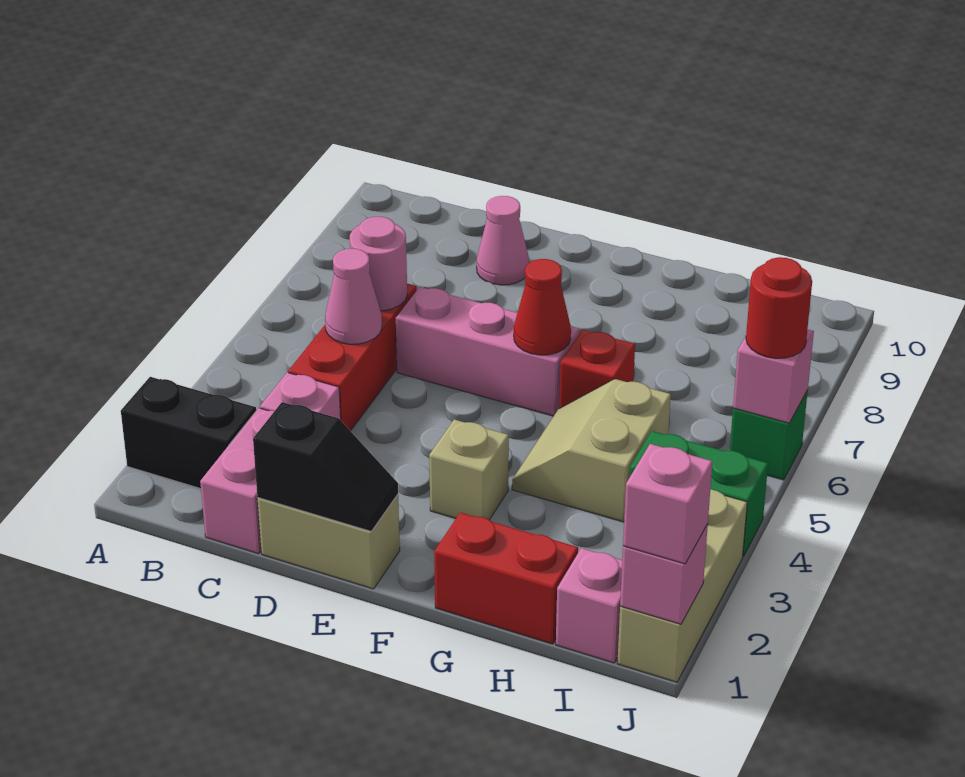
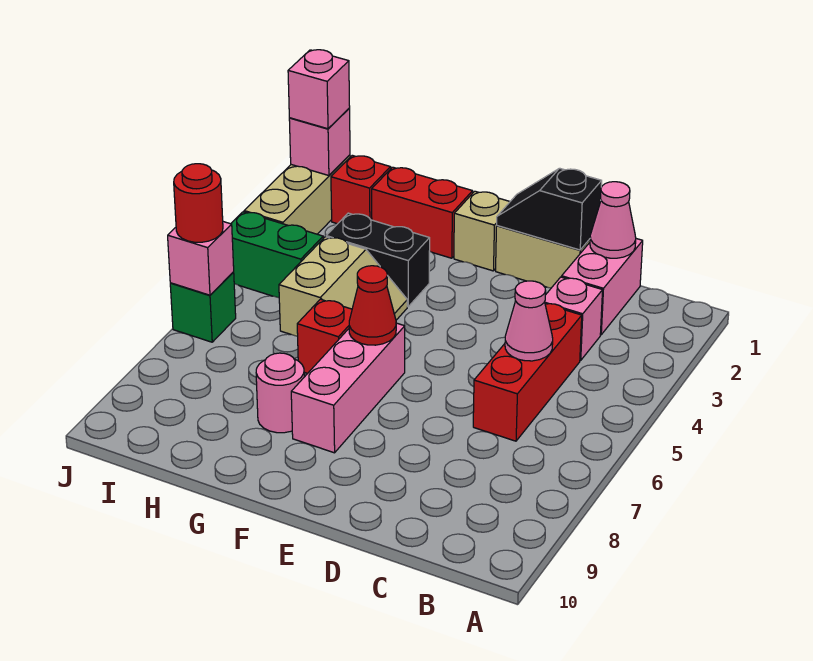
black brick A2:B2 level 1 -> black brick G3:H3 level 1
pink round brick C6 level 2 -> pink round brick G8 level 1
pink brick D6:F6 level 1 -> pink brick F6:F8 level 1
pink cone D9 level 1 -> pink cone C1 level 2
tan brick F3 level 1 -> tan brick F1 level 1
pink brick I1 level 1 -> red brick I1 level 1

